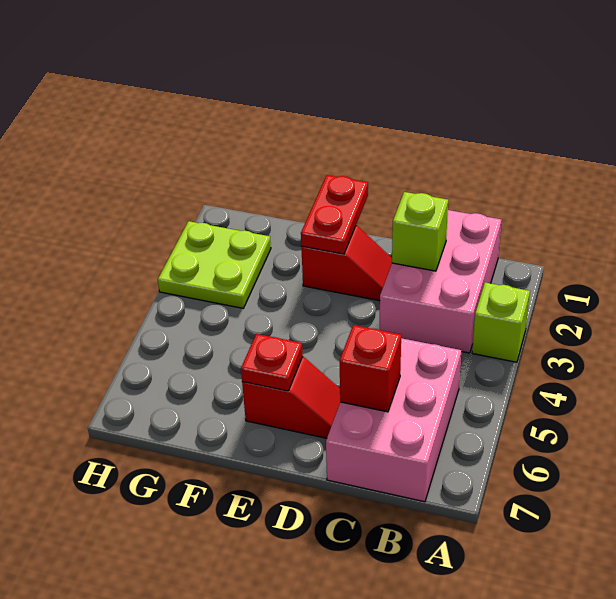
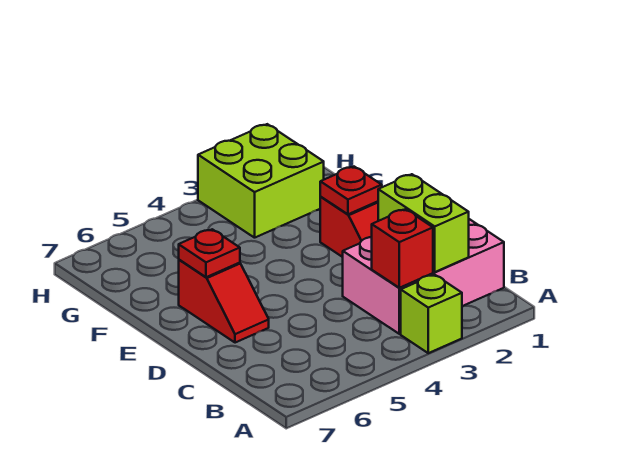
pink brick B5:C7 level 1 -> none
lime brick C2 level 2 -> lime brick B2:C2 level 2
red brick C6 level 2 -> red brick B3 level 2
red plate E1:E2 level 2 -> red plate E2 level 2
lime plate G2:H3 level 1 -> lime brick G2:H3 level 1

